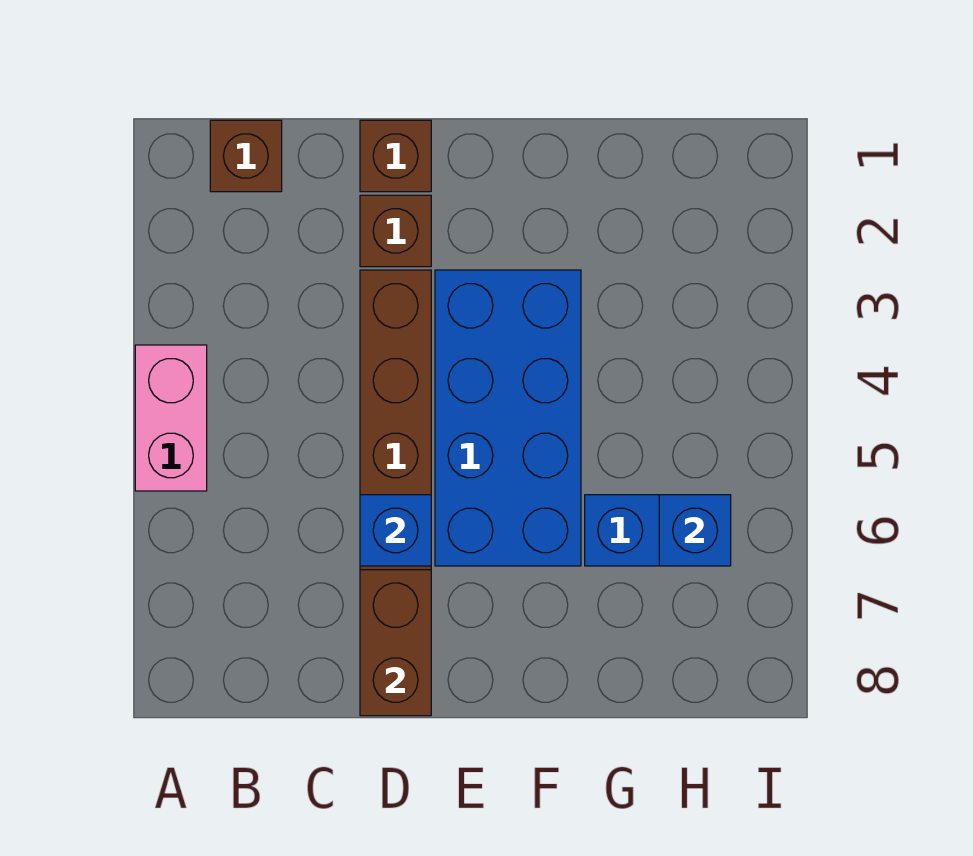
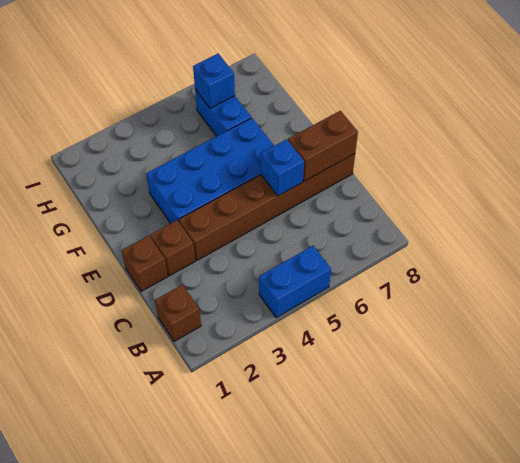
pink brick A4:A5 level 1 -> blue brick A4:A5 level 1

